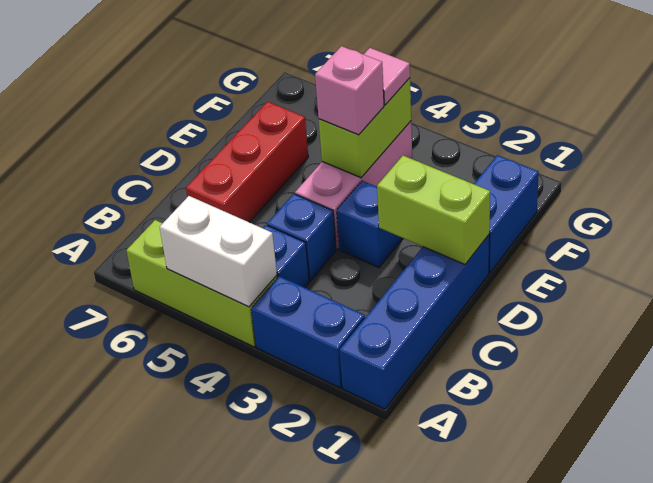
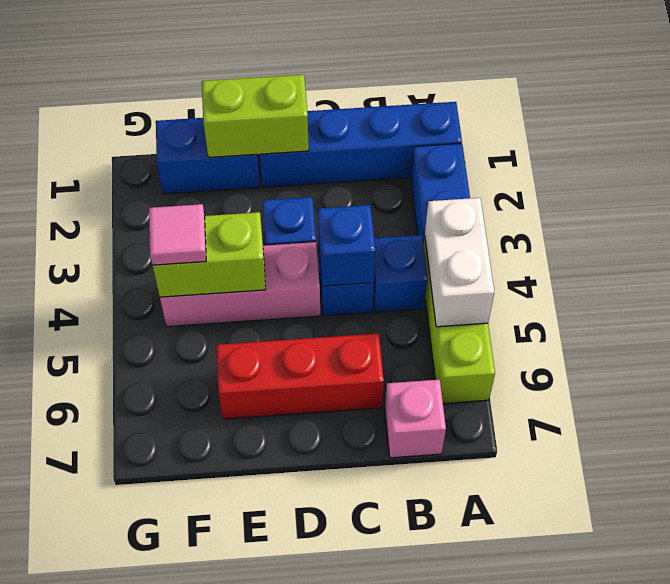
none -> blue brick C4 level 2
lime brick D1:D2 level 2 -> lime brick D1:E1 level 2
pink brick E4 level 3 -> pink brick B7 level 1

